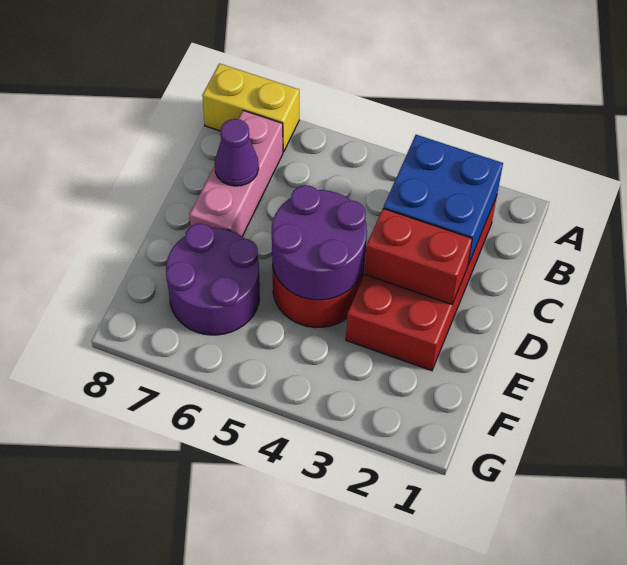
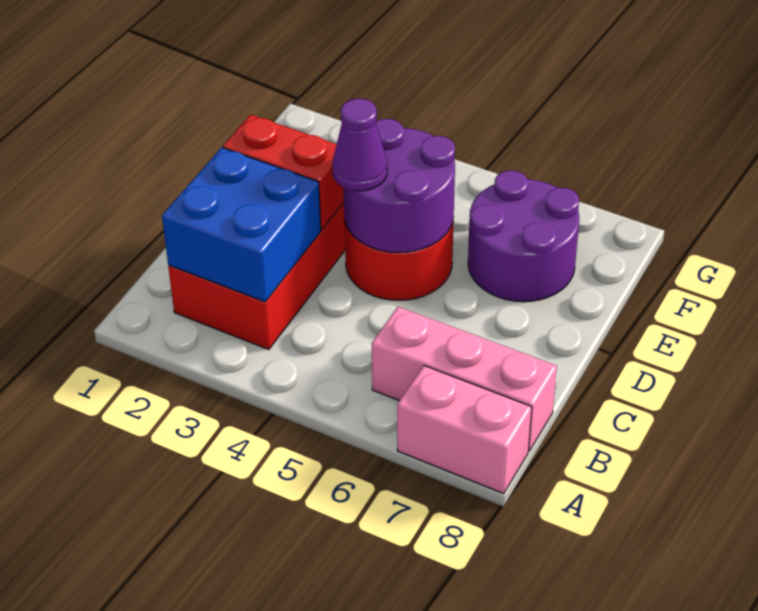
yellow brick A7:A8 level 1 -> pink brick A7:A8 level 1
pink brick B7:D7 level 1 -> pink brick B6:B8 level 1
purple cone C7 level 2 -> purple cone D4 level 3

